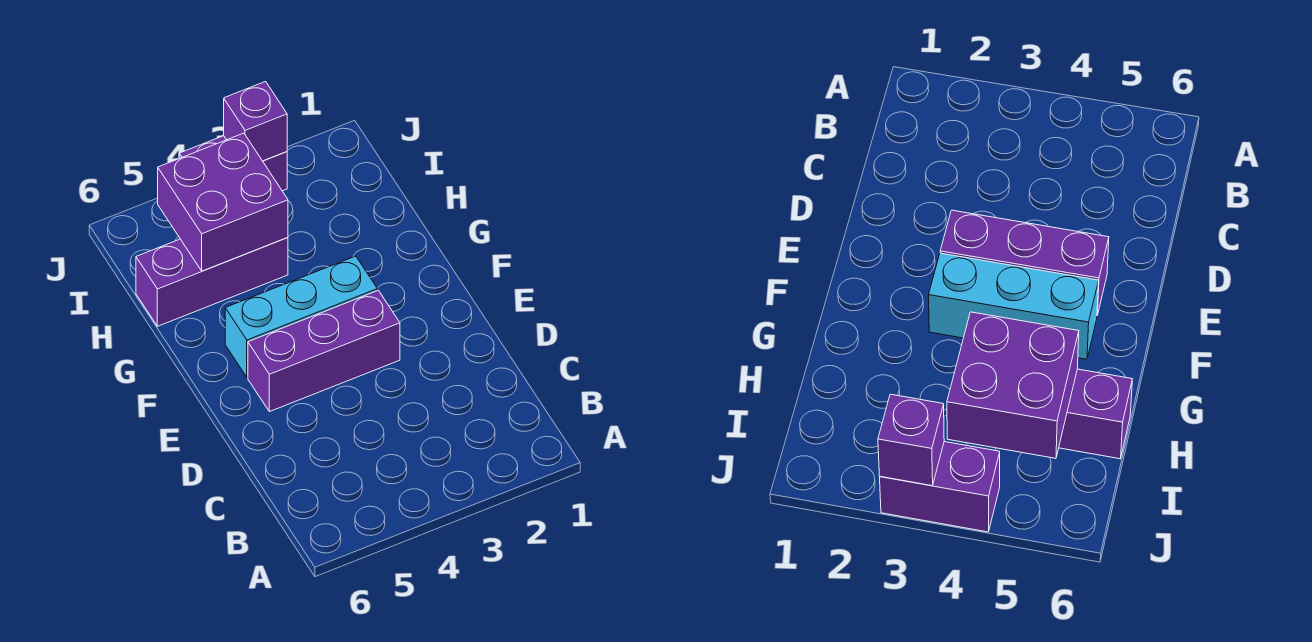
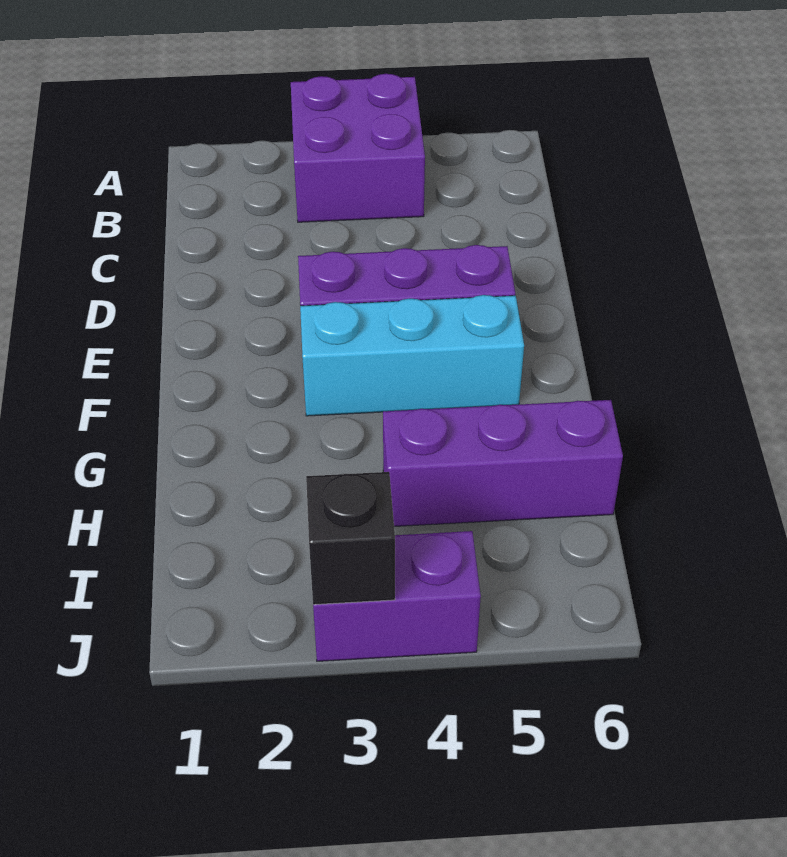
purple brick H4:I5 level 2 -> purple brick A3:B4 level 1
purple brick J3 level 2 -> black brick J3 level 2

